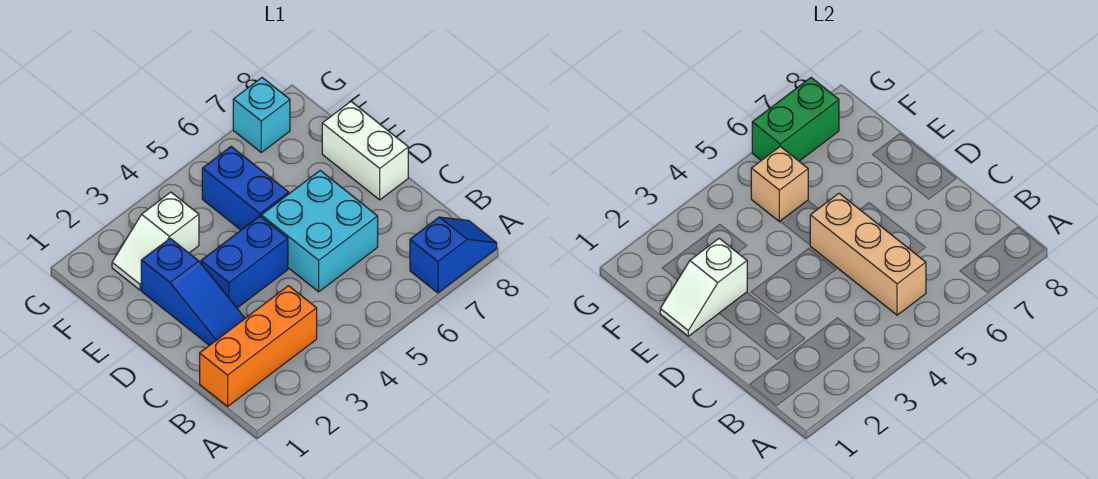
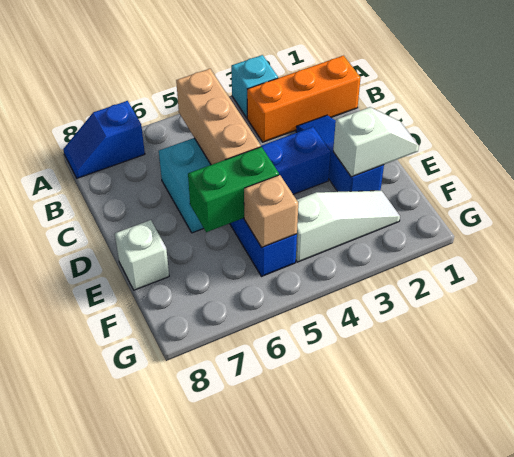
white brick D8:E8 level 1 -> white brick E8 level 1
white slope F2:F3 level 1 top 3 -> white slope F2:F4 level 1 top 4
green brick G6:G7 level 2 -> green brick E5:E6 level 2
cyan brick G7 level 1 -> cyan brick A3 level 1

